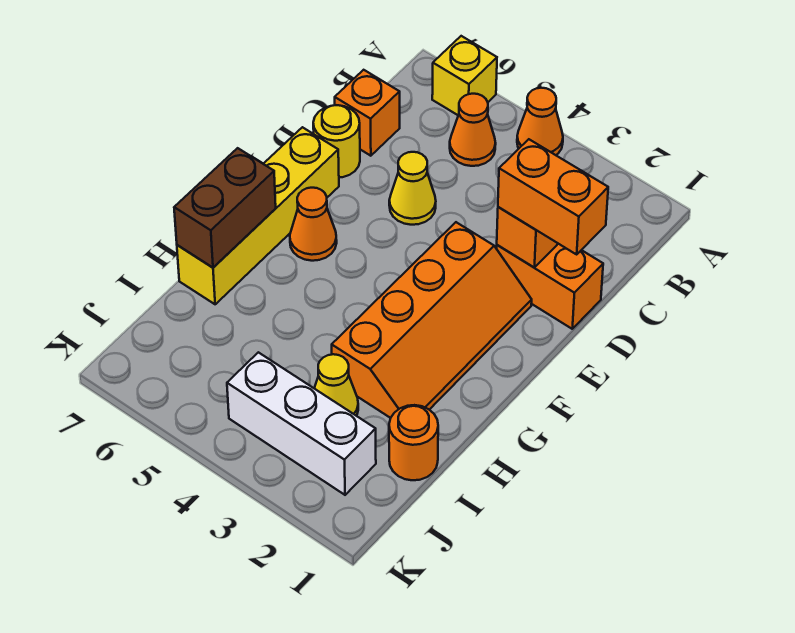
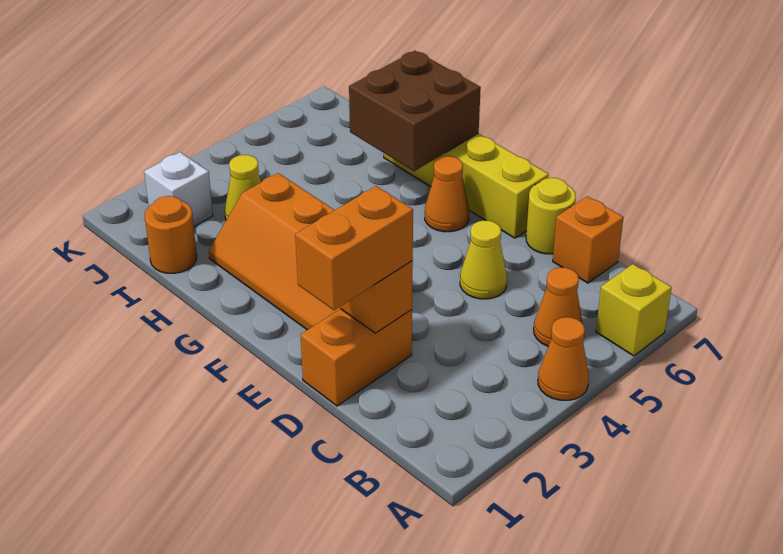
brown brick G7:H7 level 2 -> brown brick G6:H7 level 2
white brick J2:J4 level 1 -> white brick J2 level 1

